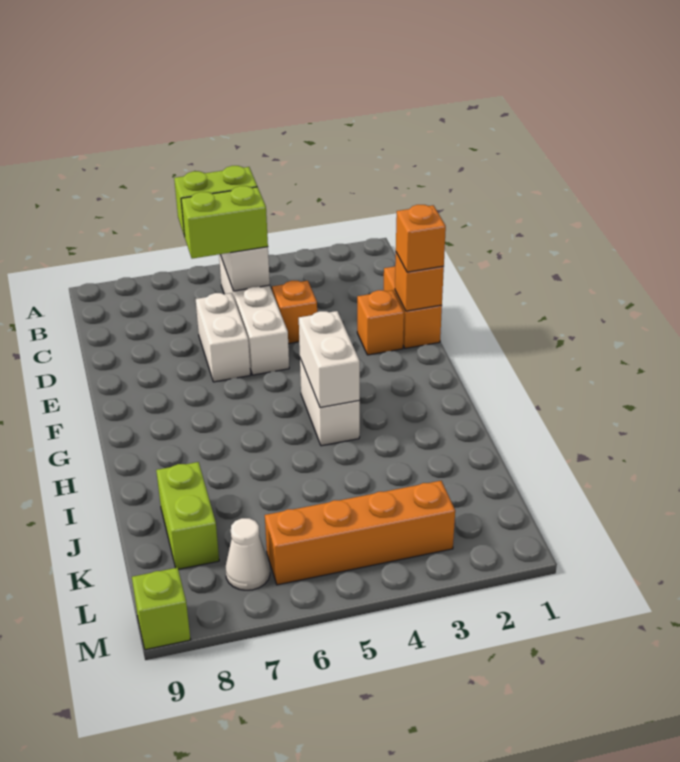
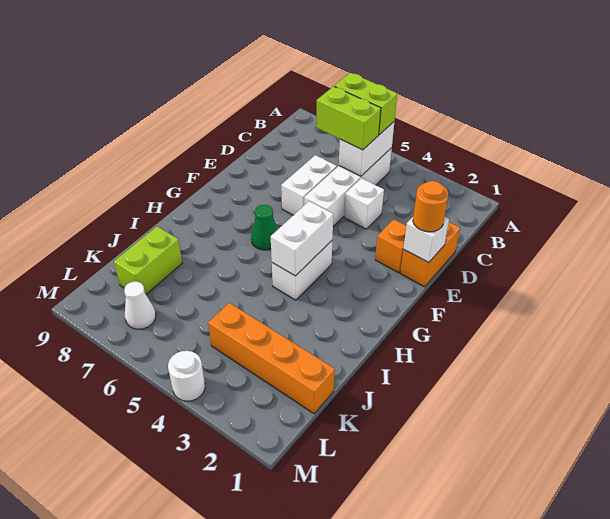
orange brick D4 level 1 -> white brick D4 level 1
orange brick E1 level 2 -> white brick E1 level 2
orange brick E1 level 3 -> orange round brick E1 level 3
none -> green cone G6 level 1
orange brick L3:L6 level 1 -> orange brick K1:K4 level 1
none -> white round brick M4 level 1
lime brick M9 level 1 -> none

